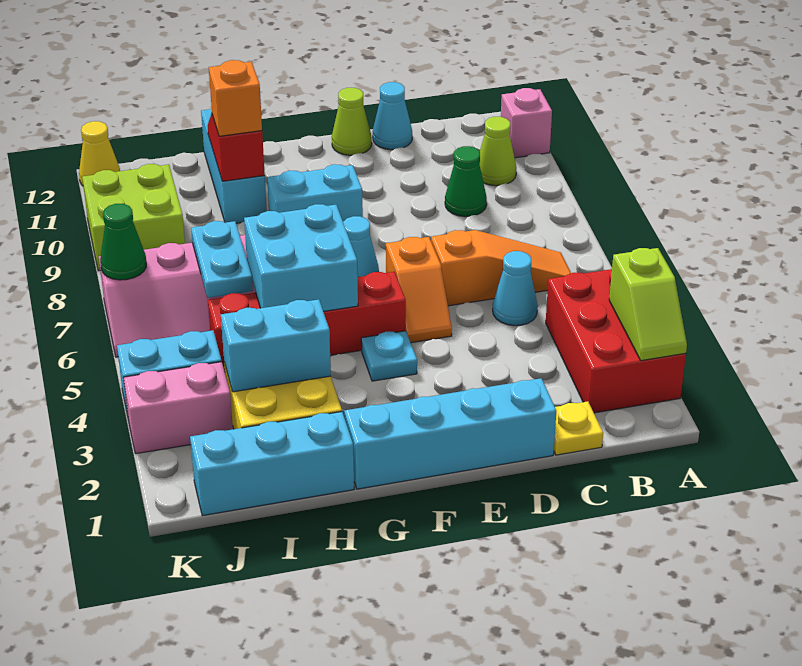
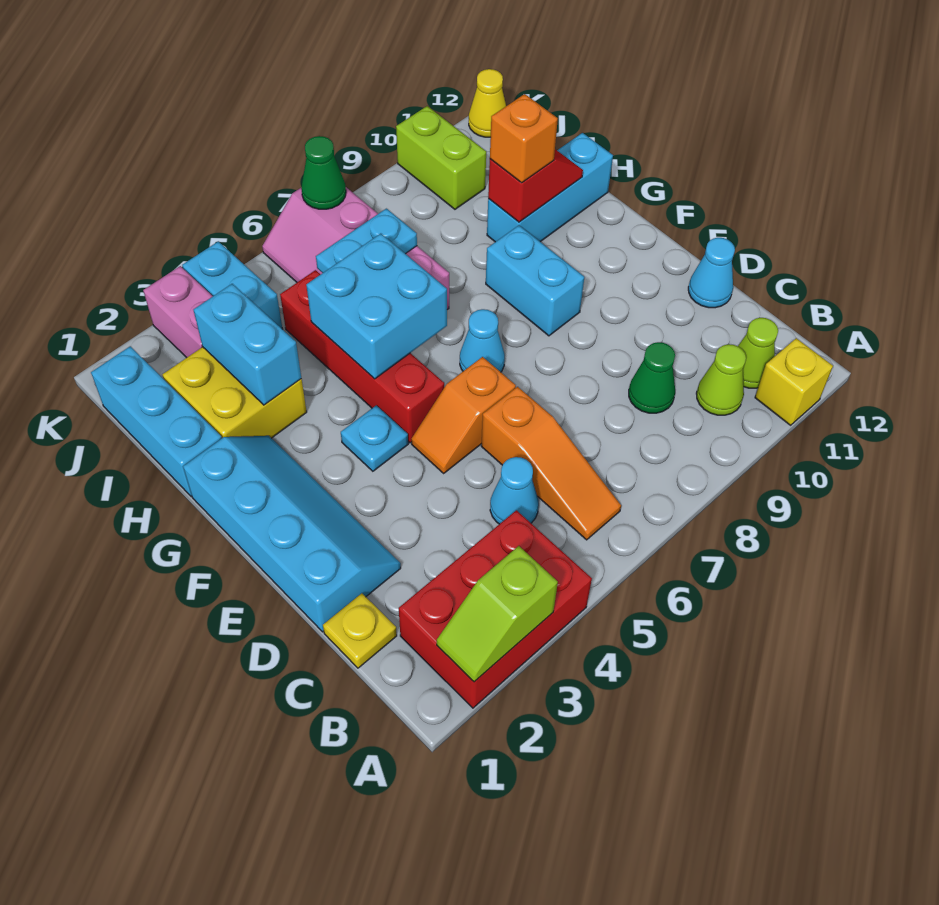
pink brick A11 level 1 -> yellow brick A11 level 1
lime cone E12 level 1 -> lime cone B11 level 1
lime brick J9:K10 level 1 -> lime brick J10:K10 level 1

